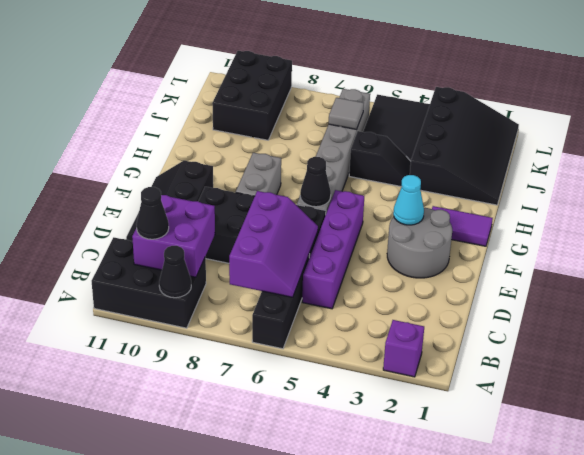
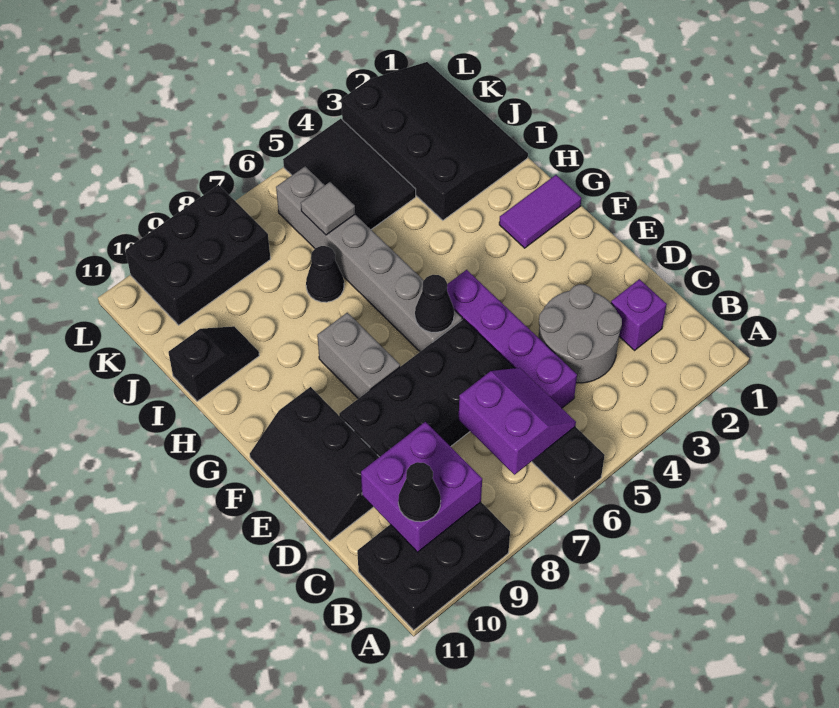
purple brick A2 level 1 -> purple brick C2 level 1
black cone A9 level 2 -> black cone I7 level 1
purple slope B6:D7 level 2 top 7 -> purple slope B6:C7 level 2 top 7
grey round brick E2:F3 level 1 -> grey round brick C3:D4 level 1
cyan cone F3 level 2 -> none
black slope I4:I5 level 1 top 5 -> black slope I10:I11 level 1 top 11
black brick J9:L10 level 1 -> black brick K8:L10 level 1

